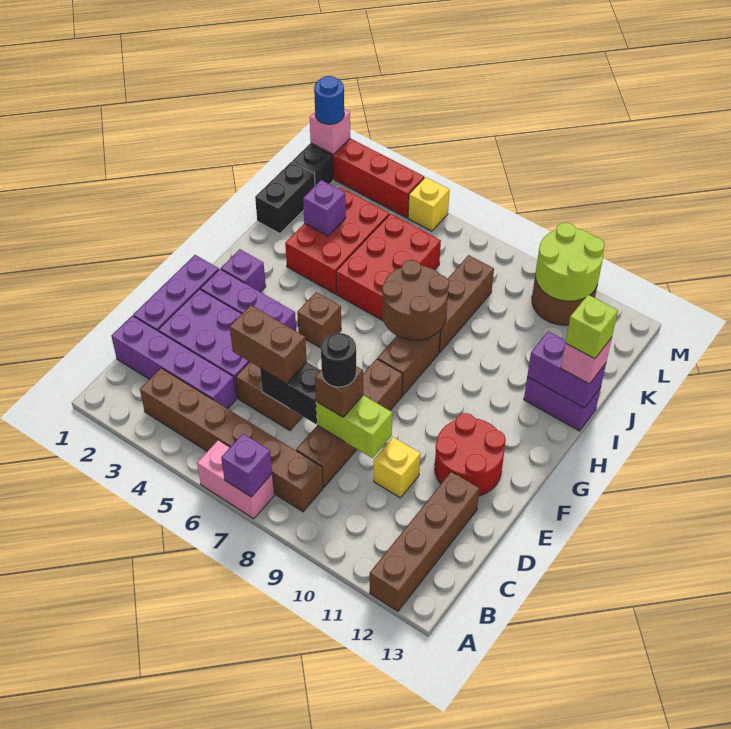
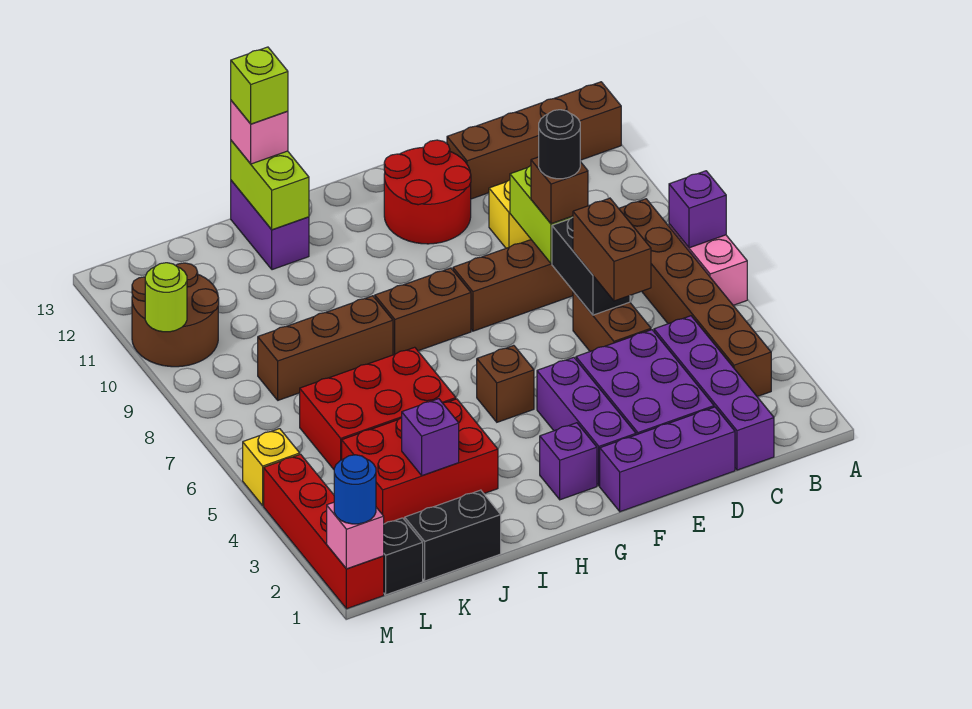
brown round brick H7:I8 level 2 -> none
purple brick I12:I13 level 2 -> lime brick I12:I13 level 2
lime round brick L10:M11 level 2 -> lime round brick M10 level 2

